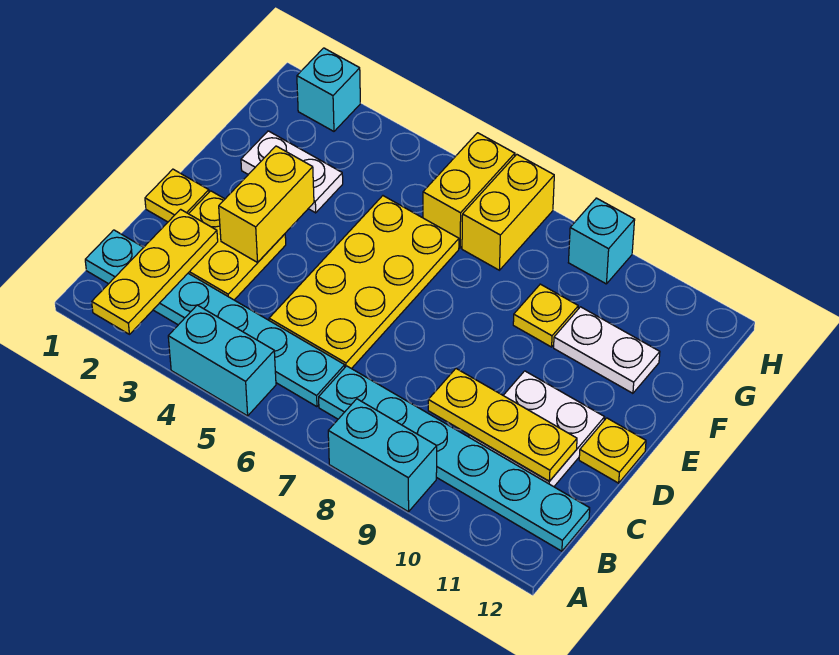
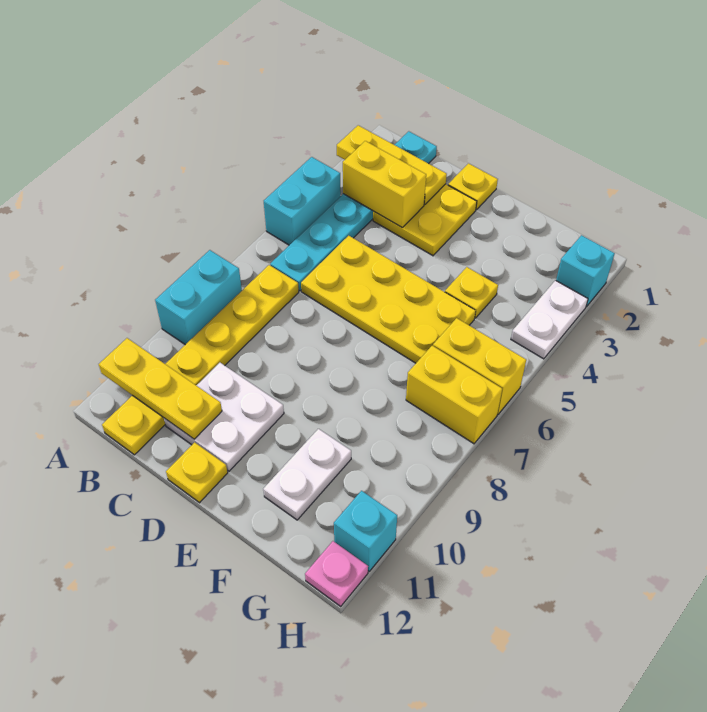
cyan plate B7:B12 level 1 -> yellow plate B7:B12 level 1
yellow plate C9:C11 level 2 -> yellow plate A11:C11 level 2
yellow brick D3:E3 level 2 -> yellow brick B3:C3 level 2
white plate F2:F3 level 1 -> white plate H3:H4 level 1
yellow plate F9 level 1 -> yellow plate F4 level 1
cyan brick H9 level 1 -> cyan brick H11 level 1
none -> pink plate H12 level 1

